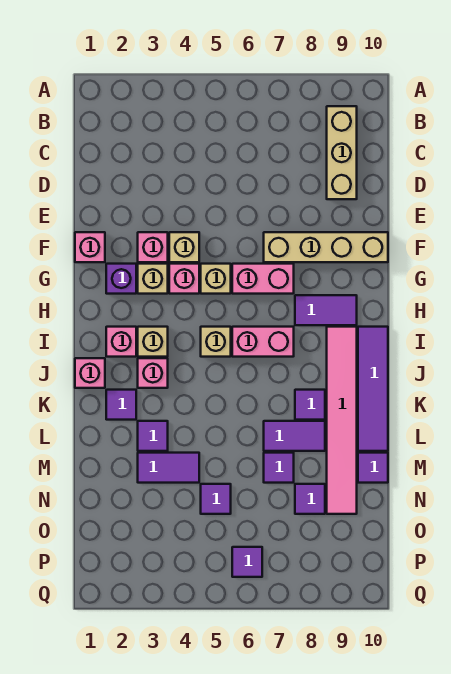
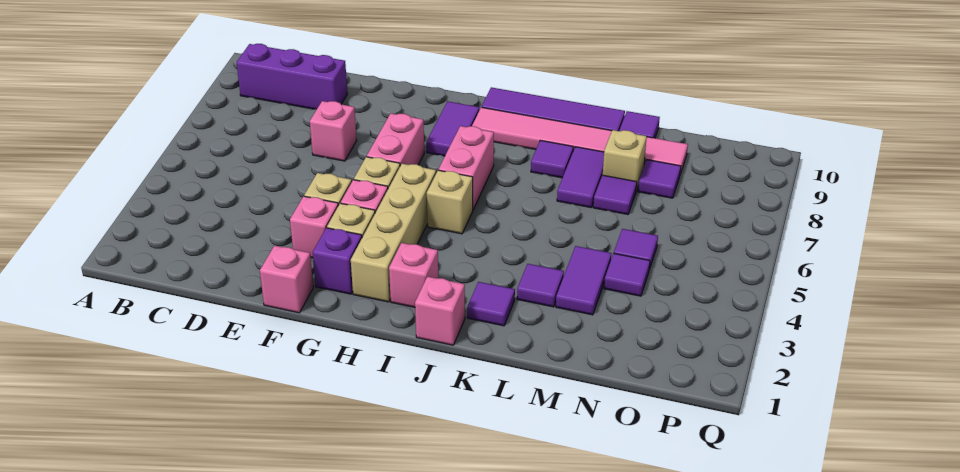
tan brick B9:D9 level 1 -> purple brick B9:D9 level 1
tan brick F7:F10 level 1 -> tan brick H2:H5 level 1
tan brick I3 level 1 -> tan brick M8 level 1
pink brick J3 level 1 -> pink brick E7 level 1
purple tile P6 level 1 -> purple tile N4 level 1

